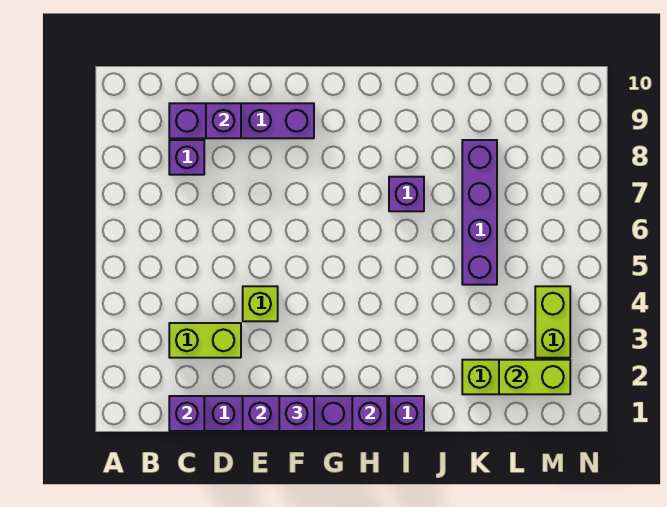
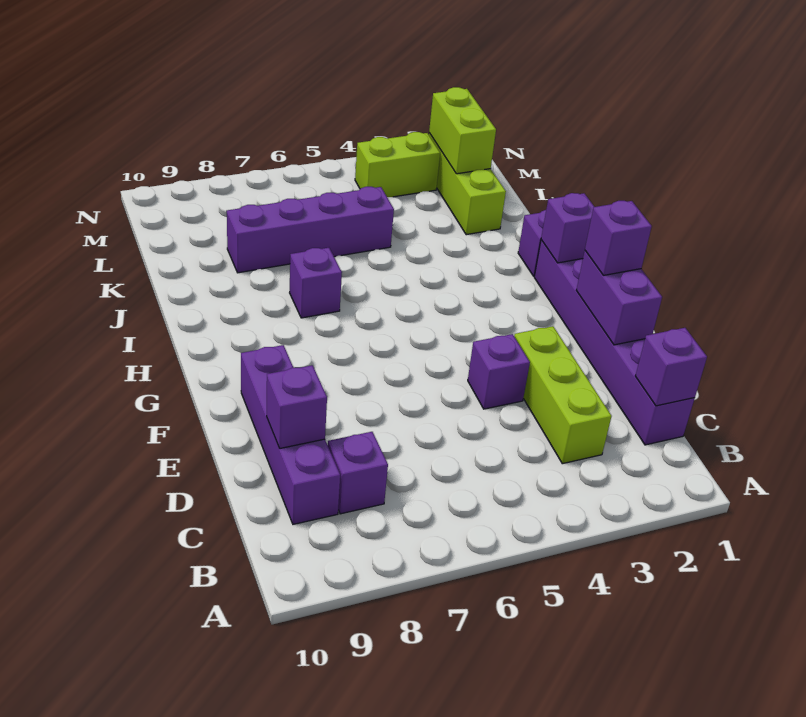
lime brick C3:D3 level 1 -> lime brick C3:E3 level 1
lime brick E4 level 1 -> purple brick E4 level 1

